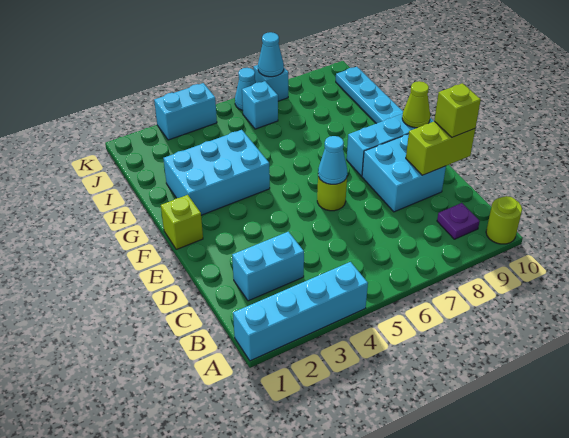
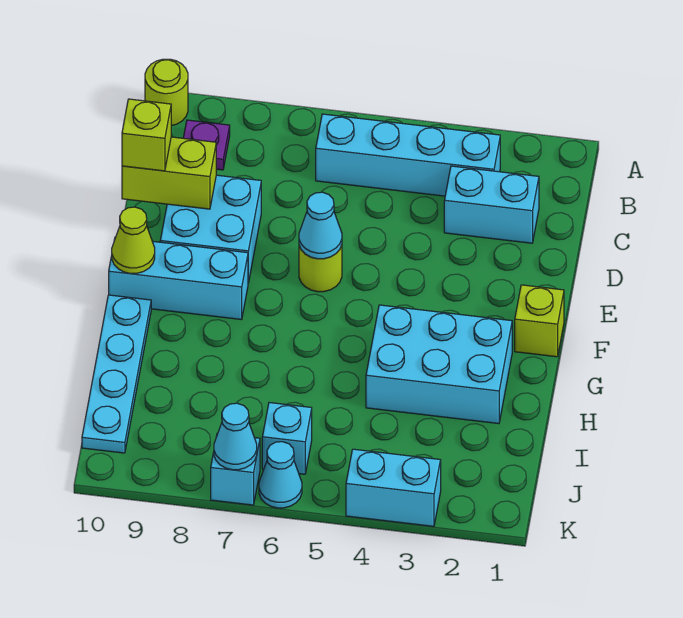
cyan brick A1:A4 level 1 -> cyan brick B3:B6 level 1

